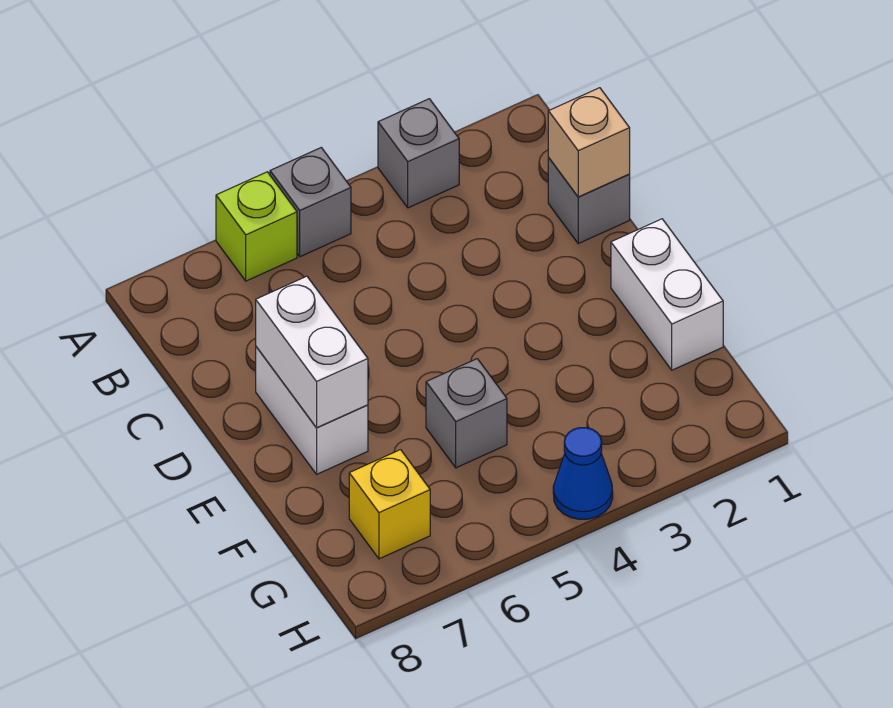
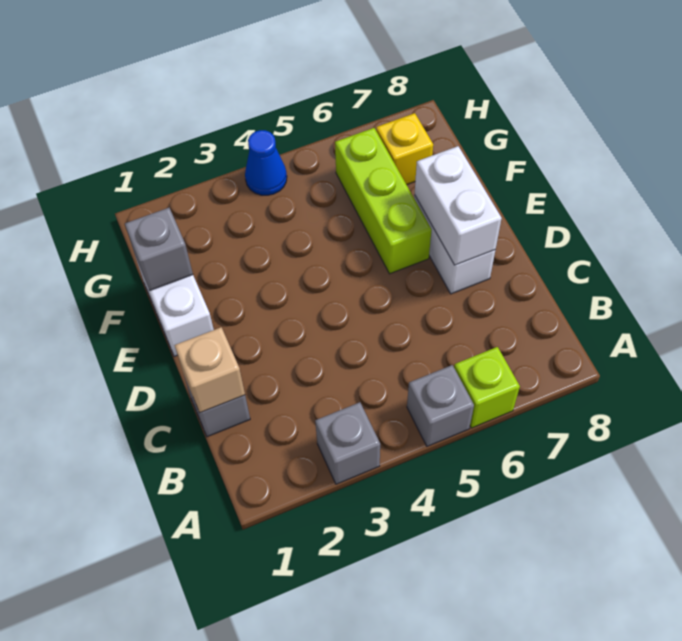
none -> lime brick E6:G6 level 1
grey brick F5 level 1 -> grey brick F1 level 2

